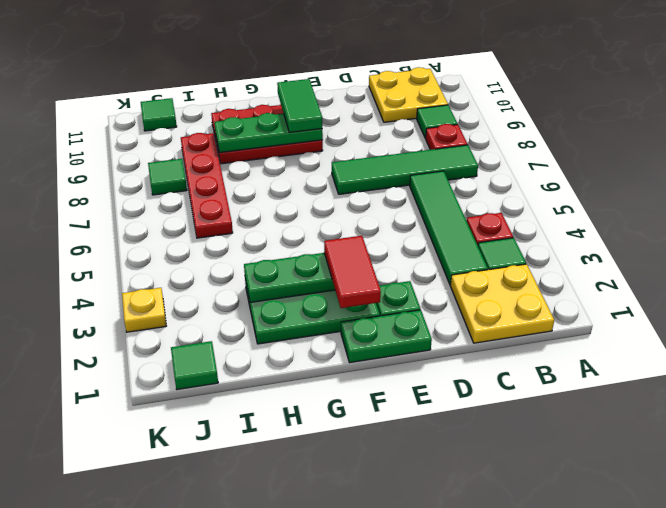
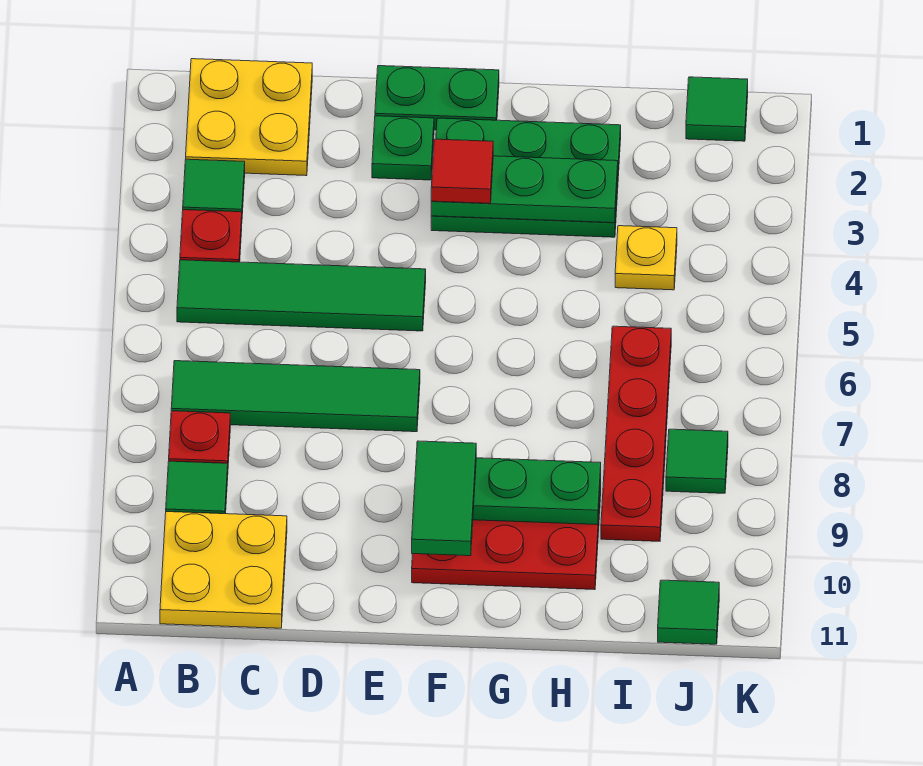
green tile C3:C6 level 1 -> green tile B5:E5 level 1
red tile F2:F3 level 3 -> red tile F3 level 3
yellow plate K3 level 1 -> yellow plate I4 level 1

